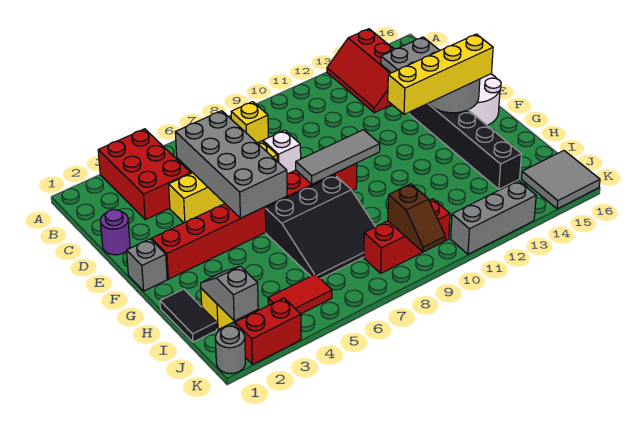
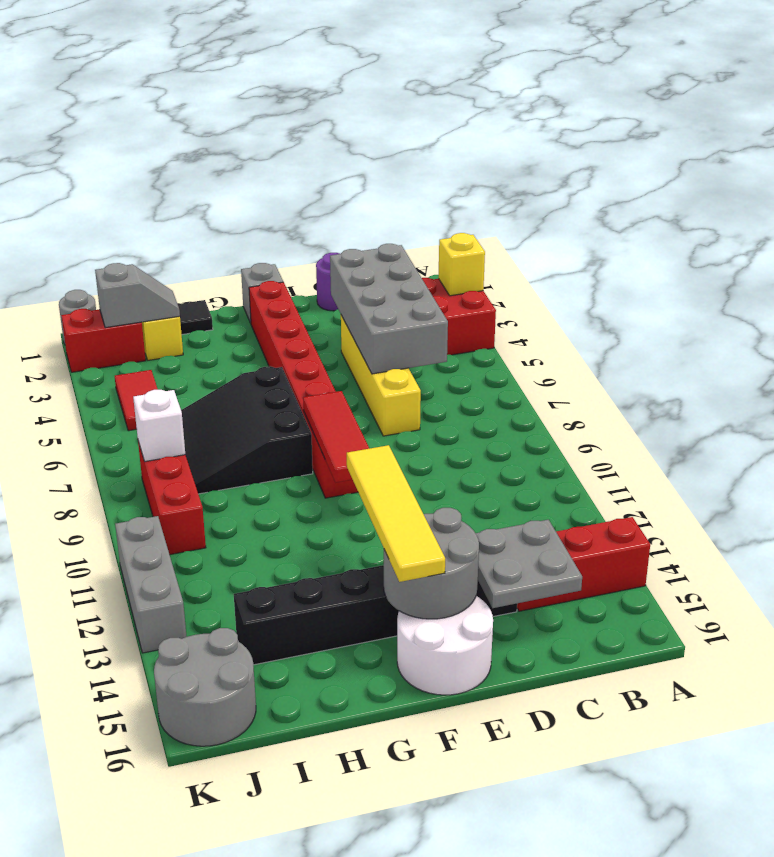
yellow brick B8 level 1 -> yellow brick A3 level 2
grey brick C5:F6 level 2 -> grey brick C3:D6 level 2
white brick D8 level 1 -> white brick J8 level 2
grey tile F8:F10 level 2 -> red tile F8:F10 level 2
yellow brick F12:F15 level 3 -> yellow tile F12:F15 level 3
brown slope J9:K9 level 2 top J -> none
grey tile J15:K16 level 1 -> grey round brick J15:K16 level 1
red brick K2:K3 level 1 -> red brick J2:K2 level 1

